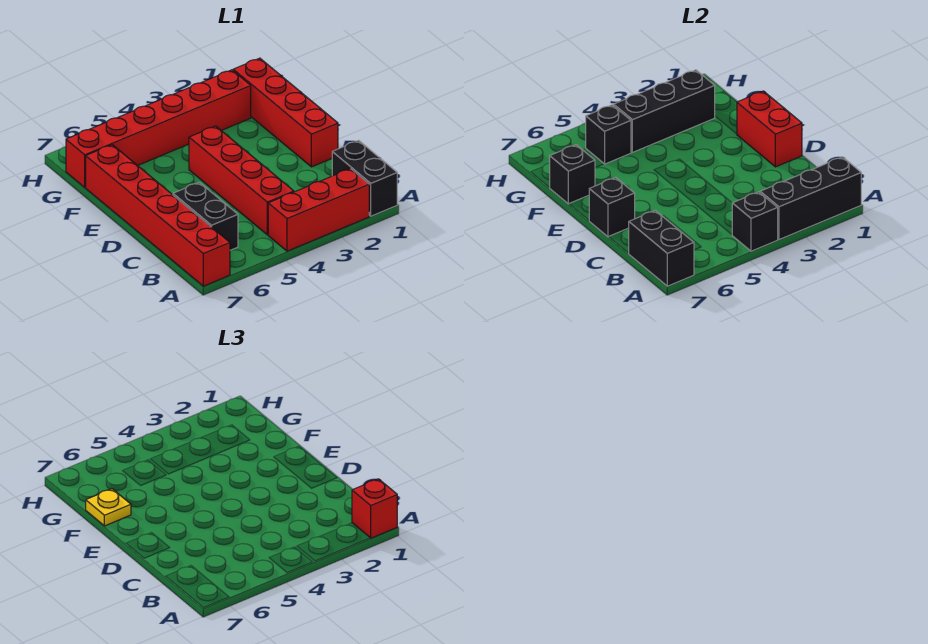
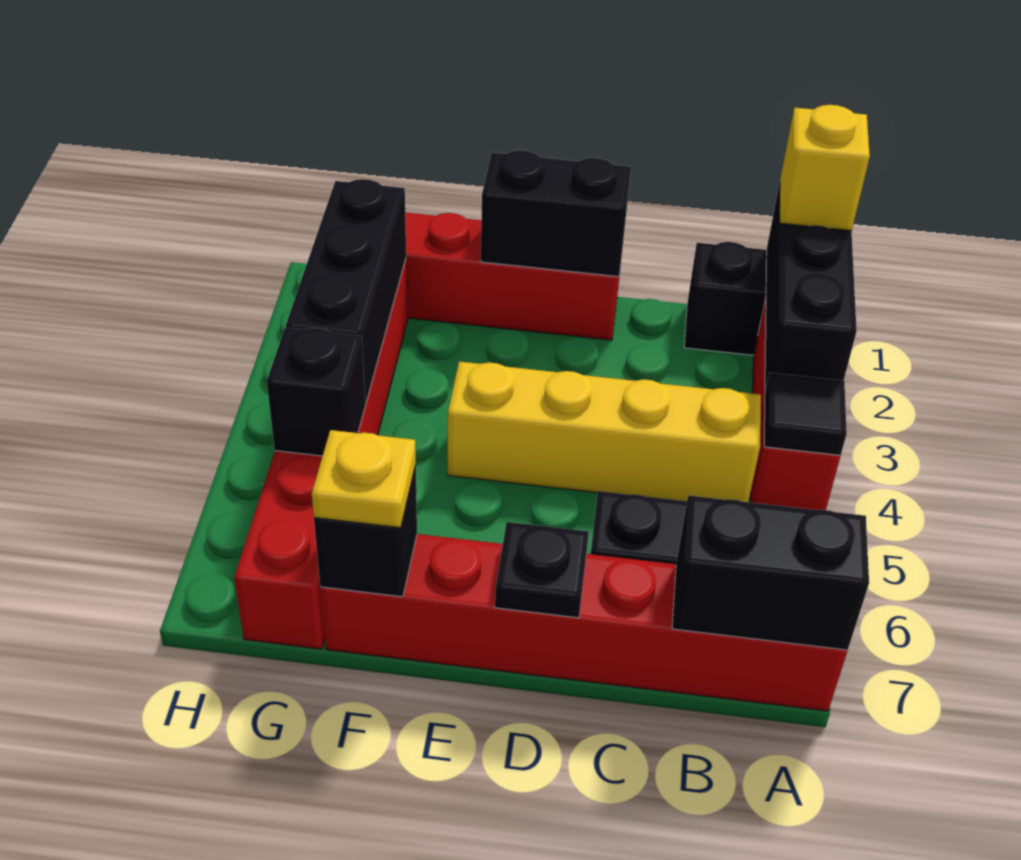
red brick A1 level 3 -> yellow brick A1 level 3
black brick A4 level 2 -> black tile A4 level 2
red brick B4:E4 level 1 -> yellow brick B4:E4 level 1
red brick D1:E1 level 2 -> black brick D1:E1 level 2
black brick D7 level 2 -> black plate D7 level 2

